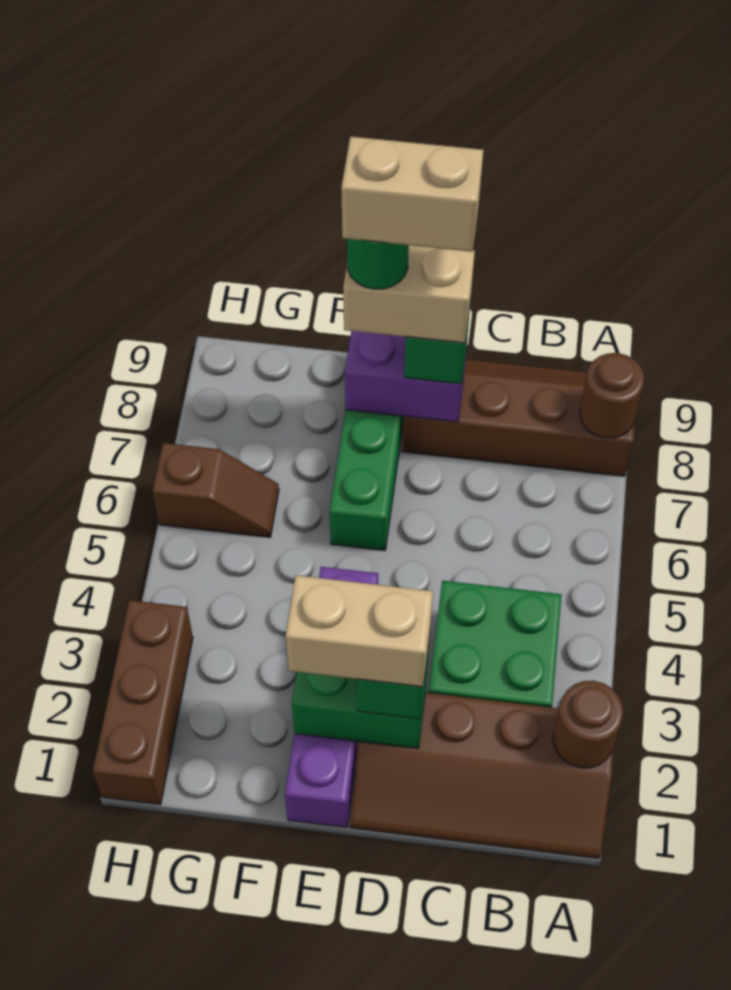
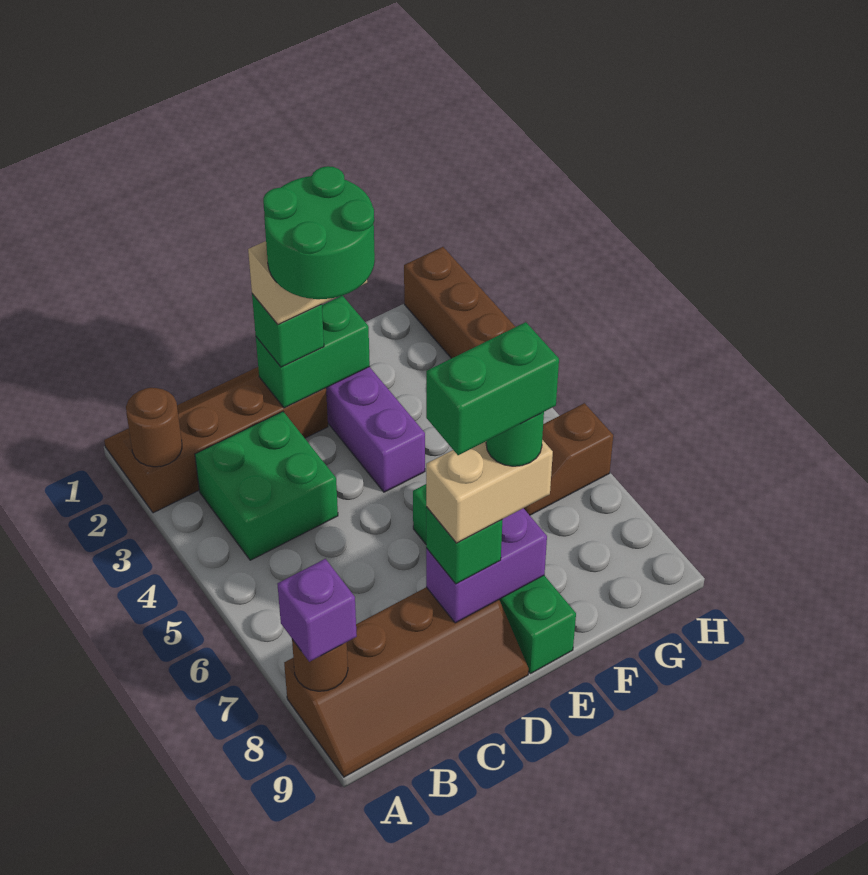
none -> purple brick A8 level 3
none -> green round brick D2:E3 level 5
tan brick D8:E8 level 6 -> green brick D8:E8 level 6

